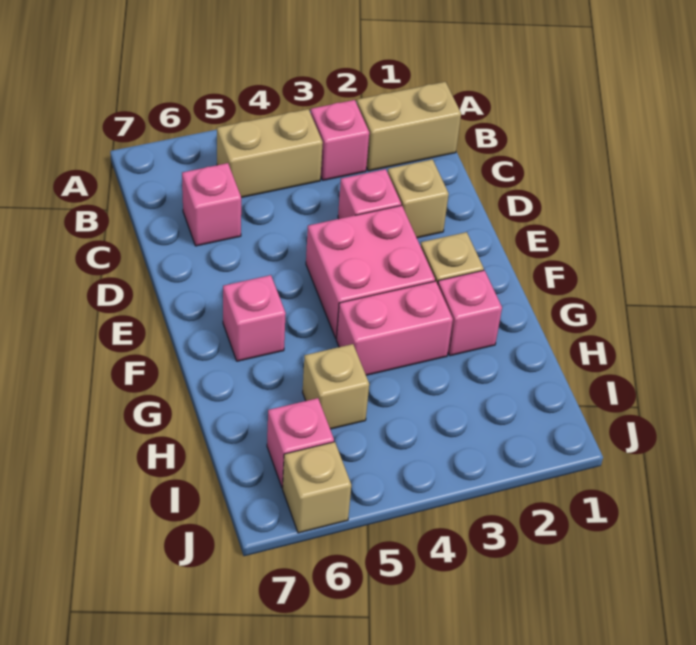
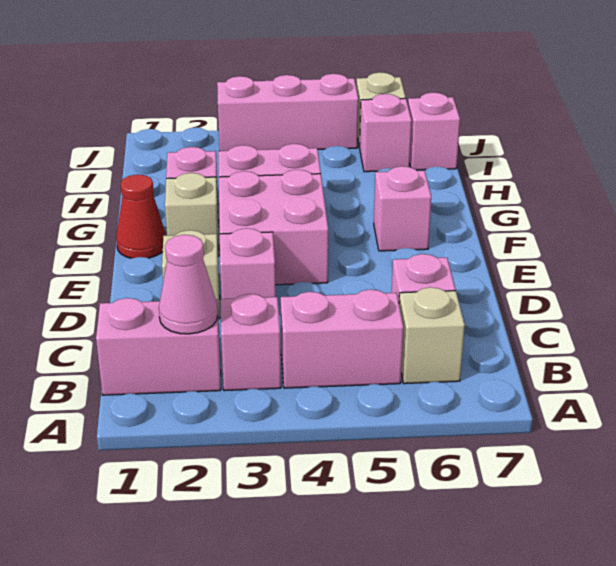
tan brick B1:B2 level 1 -> pink brick B1:B2 level 1
none -> pink cone B2 level 2
tan brick B4:B5 level 1 -> pink brick B4:B5 level 1
none -> red cone F1 level 1
tan brick H5 level 1 -> tan brick B6 level 1
none -> pink brick I7 level 1
none -> pink brick J3:J5 level 1

